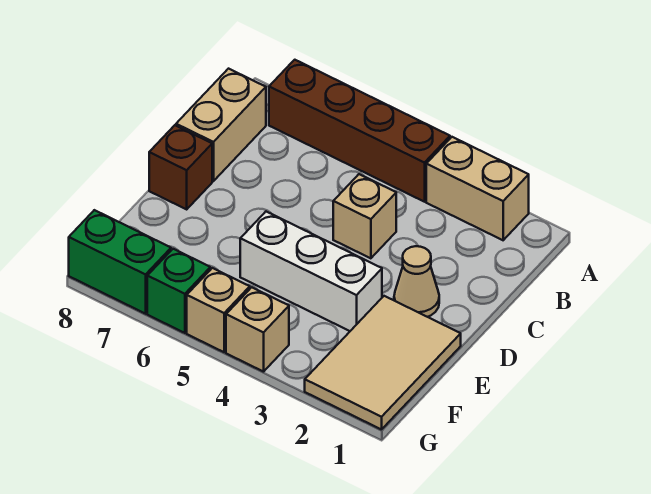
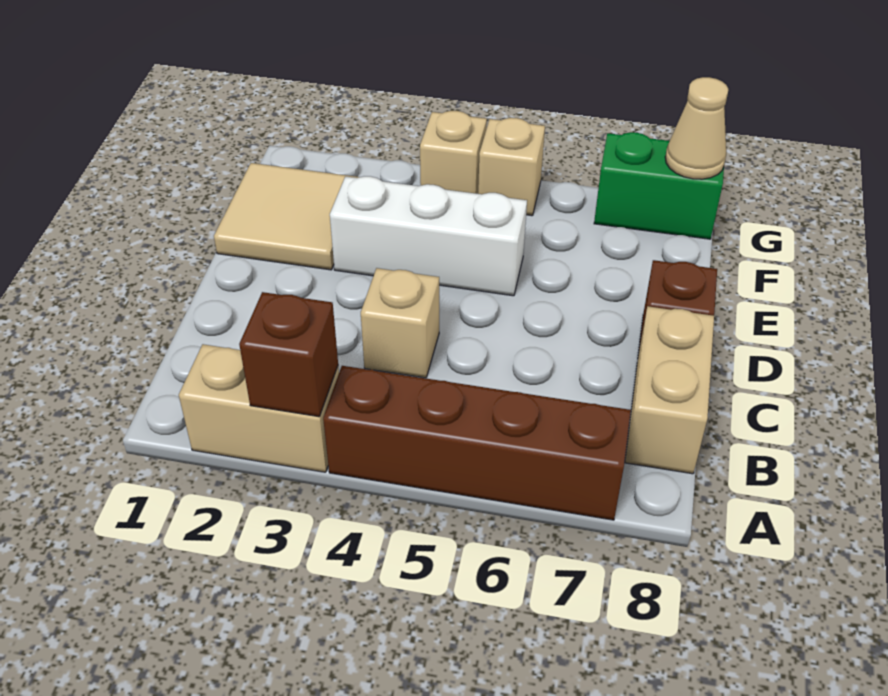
none -> brown brick A3 level 2
tan cone D2 level 1 -> tan cone G8 level 2
tan tile E1:G2 level 1 -> tan tile E1:F2 level 1
green brick G6 level 1 -> none

